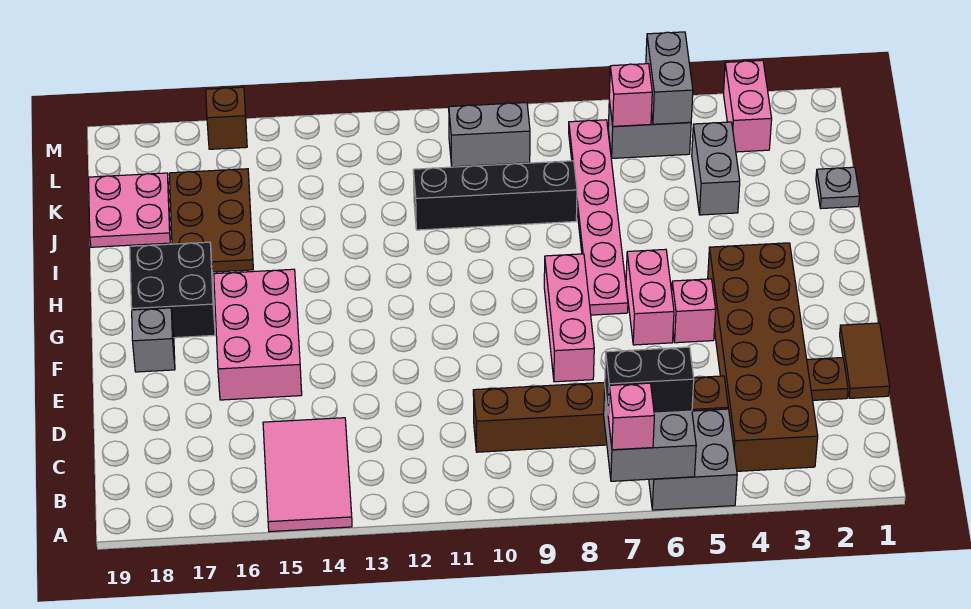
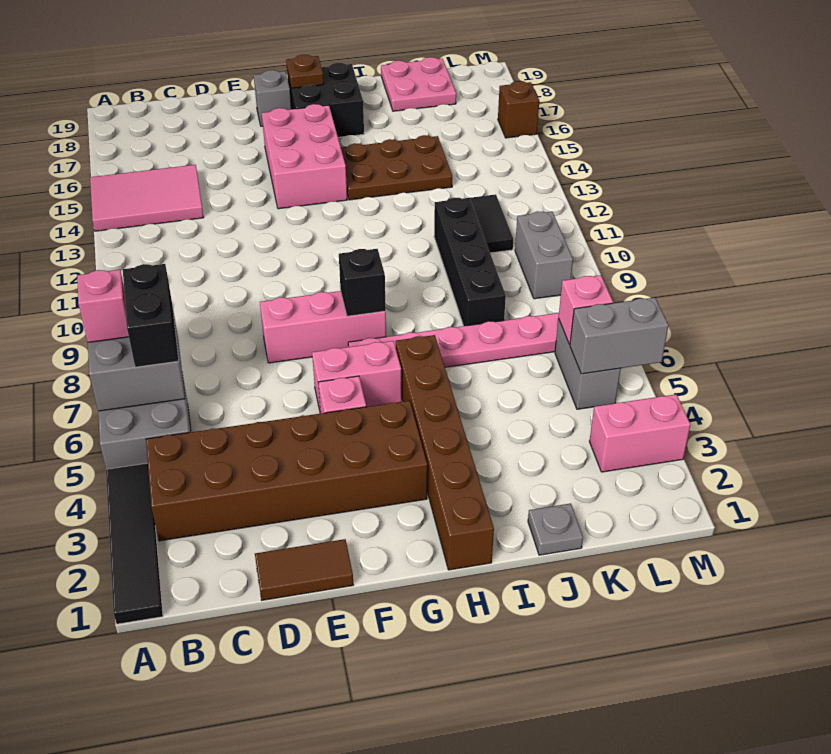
none -> black tile A1:A4 level 1
brown brick C5:C10 level 1 -> brown brick H1:H6 level 1
brown plate D2 level 1 -> brown plate G18 level 2
pink brick E15:G16 level 1 -> pink brick F14:G16 level 1
none -> black brick G8 level 2
brown plate I16:K17 level 1 -> brown plate H14:J15 level 1
grey brick J4:K4 level 1 -> none
none -> black tile K11:K12 level 1

